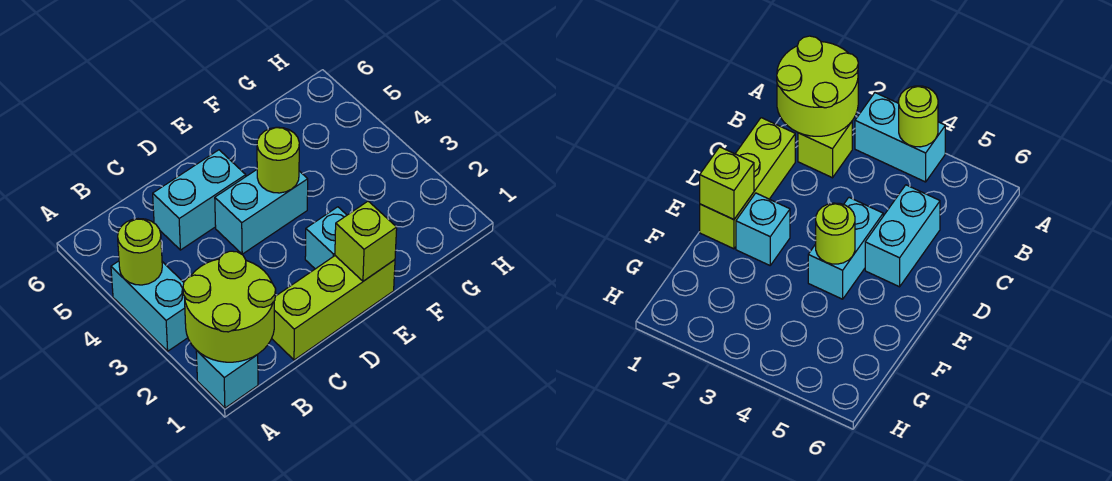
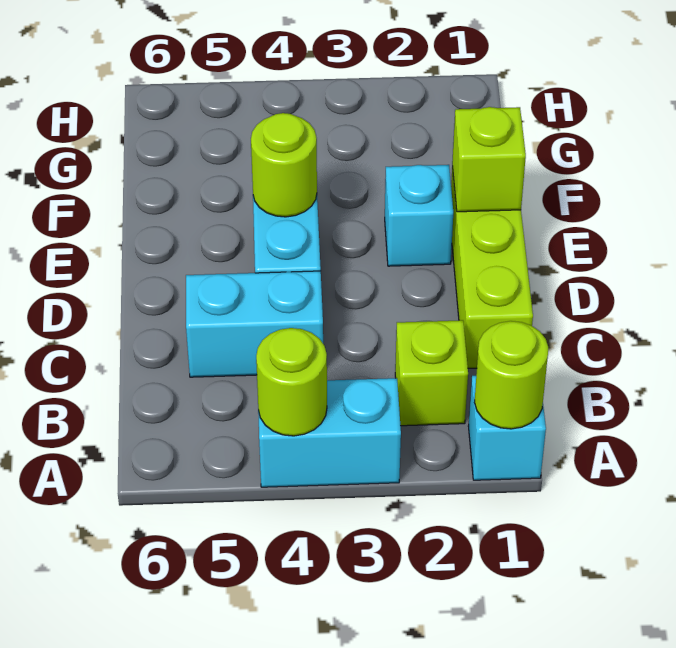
lime round brick A1:B2 level 2 -> lime round brick A1 level 2
cyan brick C5:D5 level 1 -> cyan brick C4:C5 level 1

